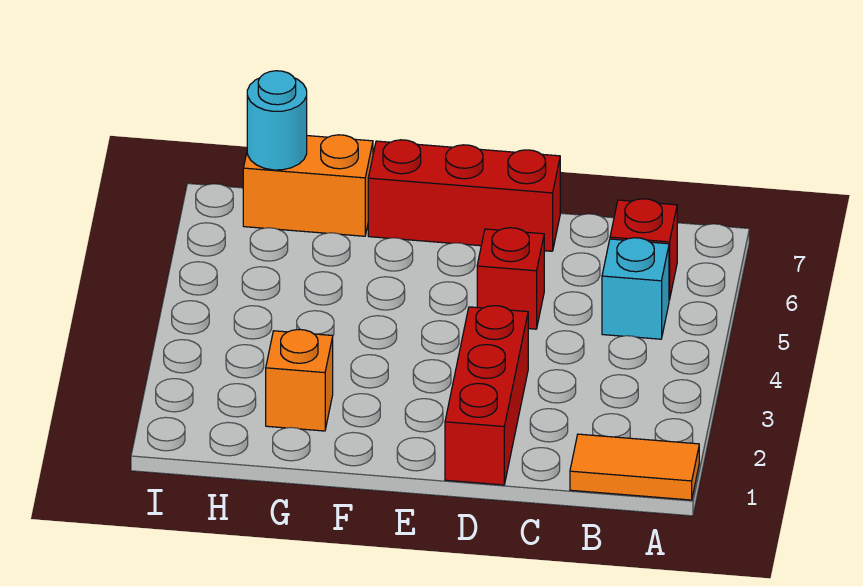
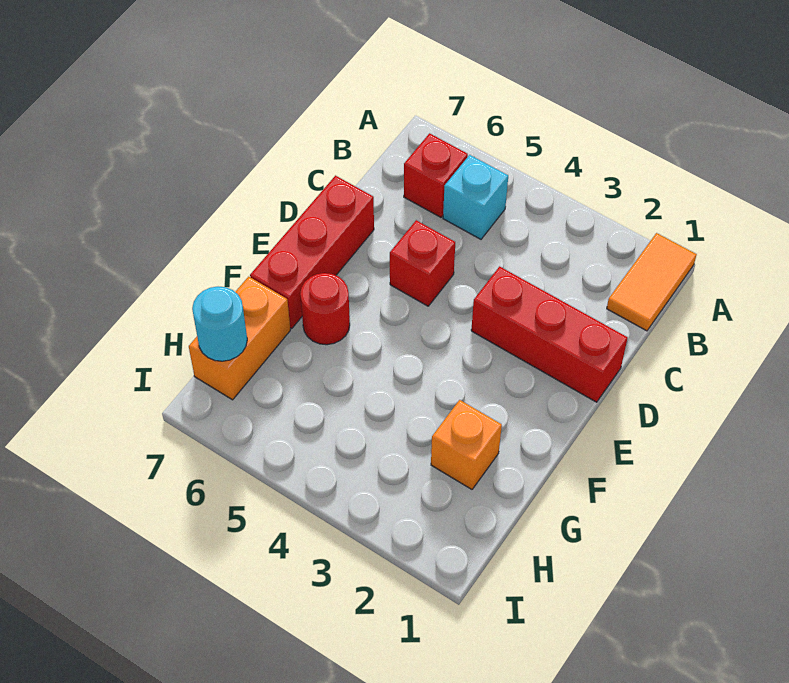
none -> red round brick F6 level 1

